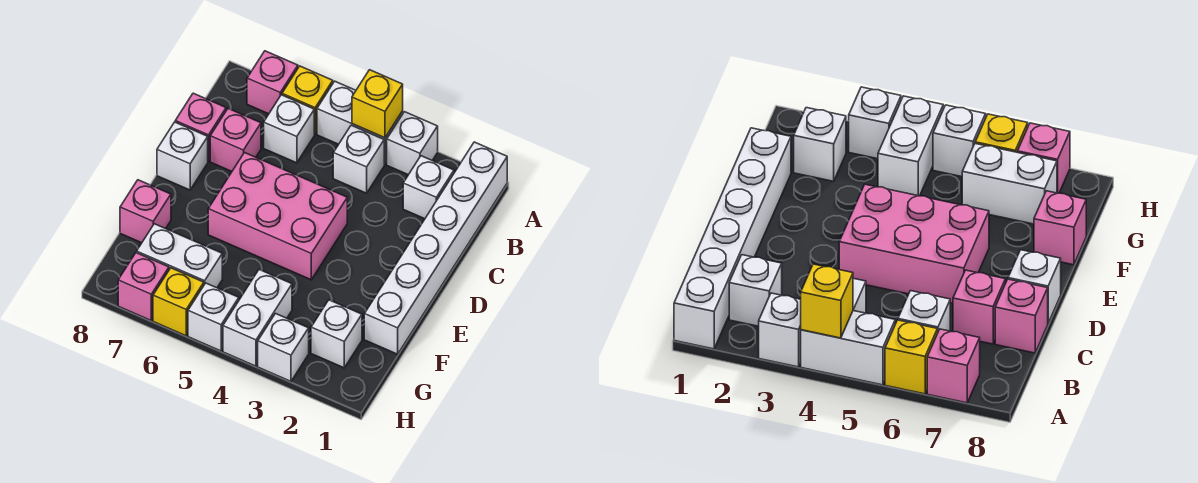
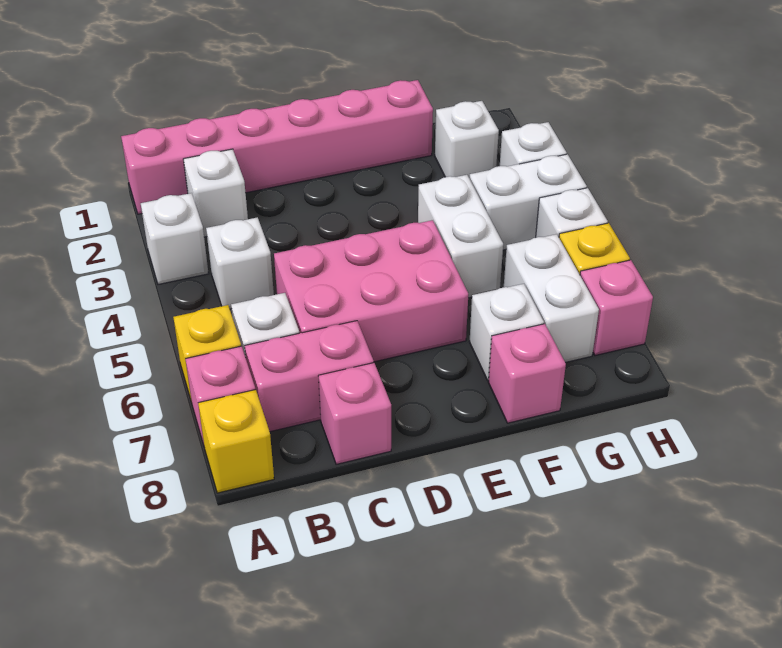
white brick A1:F1 level 1 -> pink brick A1:F1 level 1
white brick A4:A5 level 1 -> white brick F4:F5 level 1
yellow brick A4 level 2 -> yellow brick A8 level 1
pink brick C7 level 1 -> pink brick B7:C7 level 1
pink brick D4:E6 level 1 -> pink brick C5:E6 level 1
white brick D8 level 1 -> white brick F7 level 1

